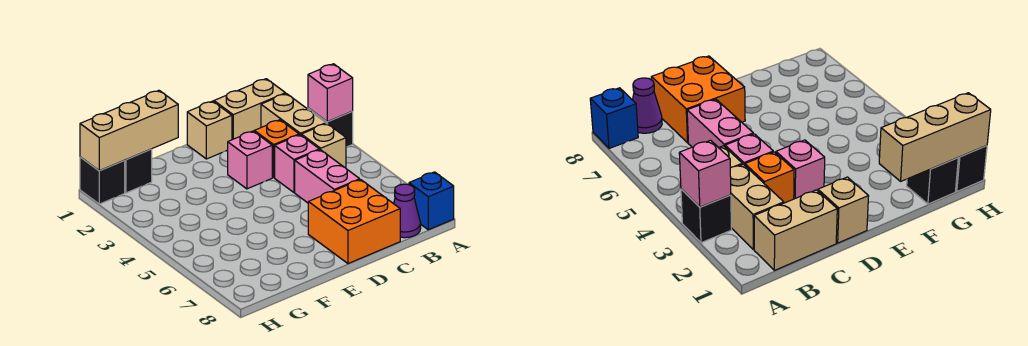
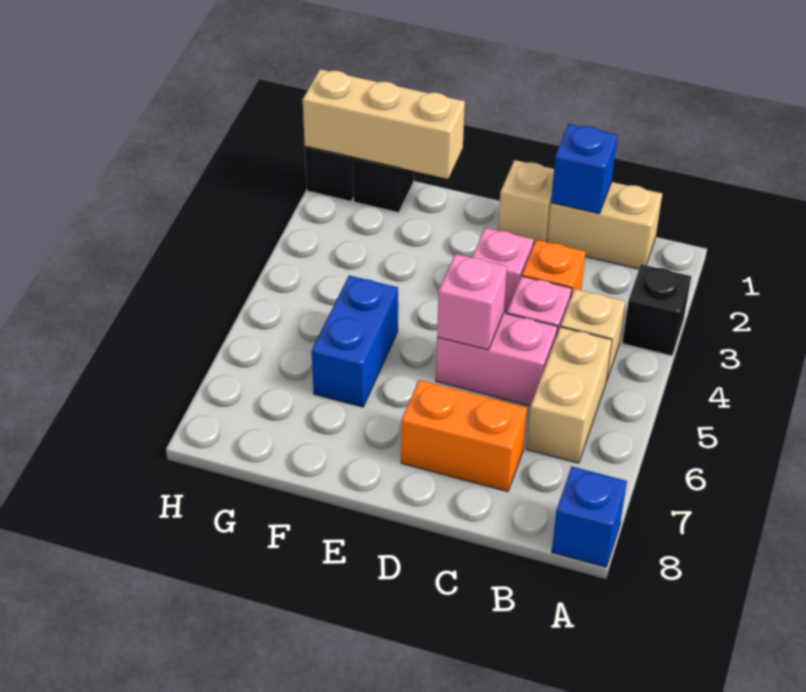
pink brick A3 level 2 -> pink brick D5 level 2
tan brick B2:B3 level 1 -> tan brick B5:B6 level 1
purple cone B8 level 1 -> none
none -> blue brick C1 level 2
pink brick C5:C6 level 1 -> pink brick C5:D5 level 1
orange brick C7:D8 level 1 -> orange brick C7:D7 level 1
none -> blue brick F5:F6 level 1

